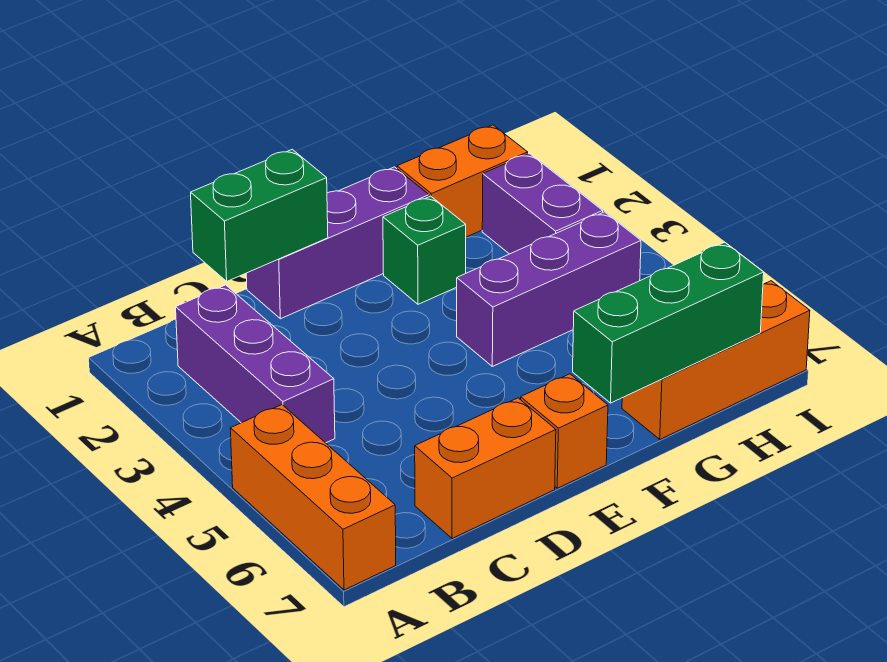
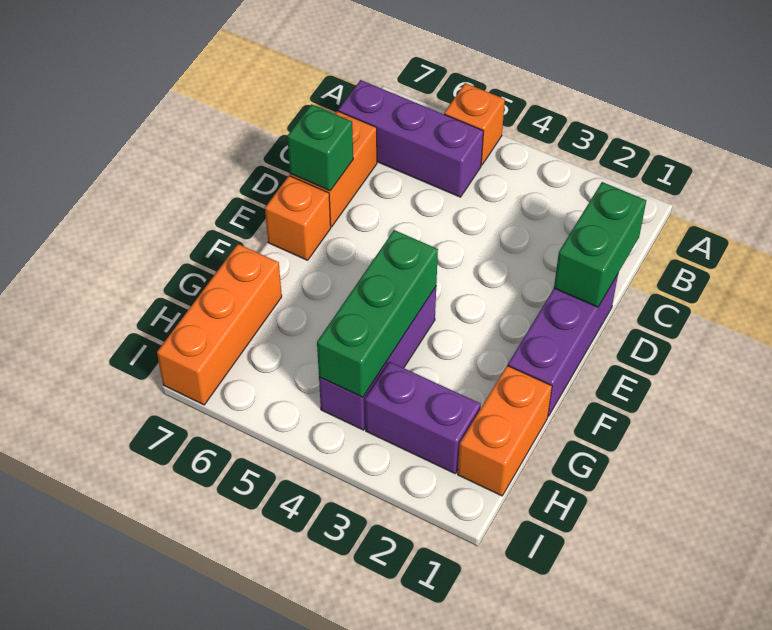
orange brick A5:A7 level 1 -> orange brick A5 level 1
purple brick B2:B4 level 1 -> purple brick B5:B7 level 1
green brick F2 level 1 -> green brick D7 level 2
green brick F7:H7 level 2 -> green brick F4:H4 level 2

